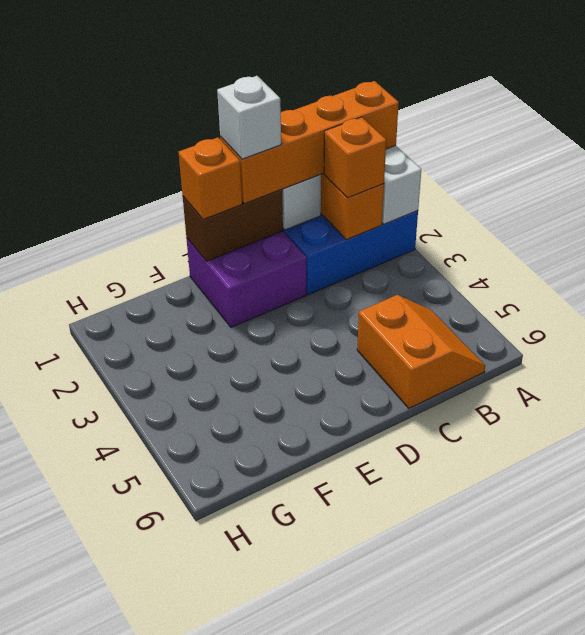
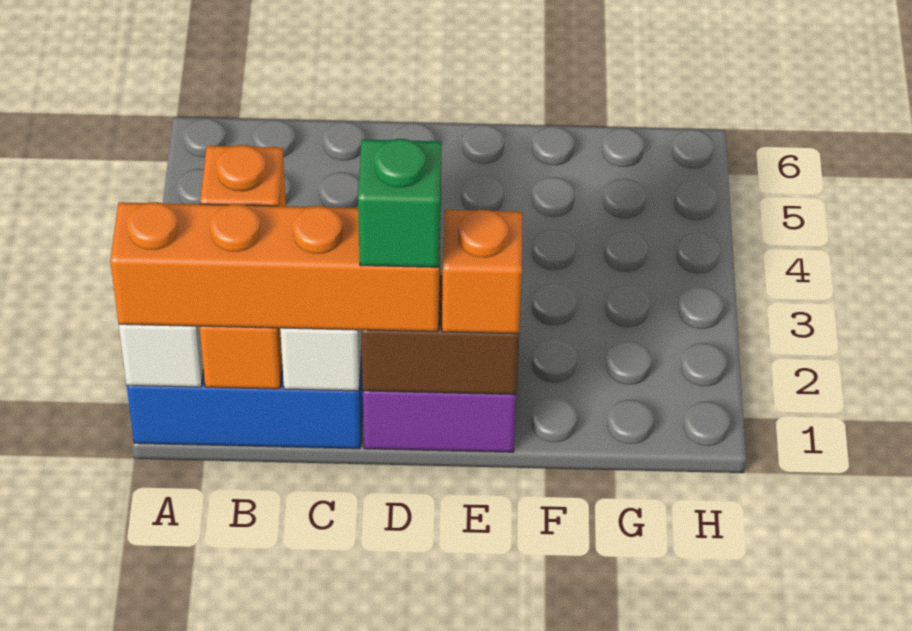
orange slope B5:C6 level 1 top C -> none
white brick D1 level 4 -> green brick D1 level 4

